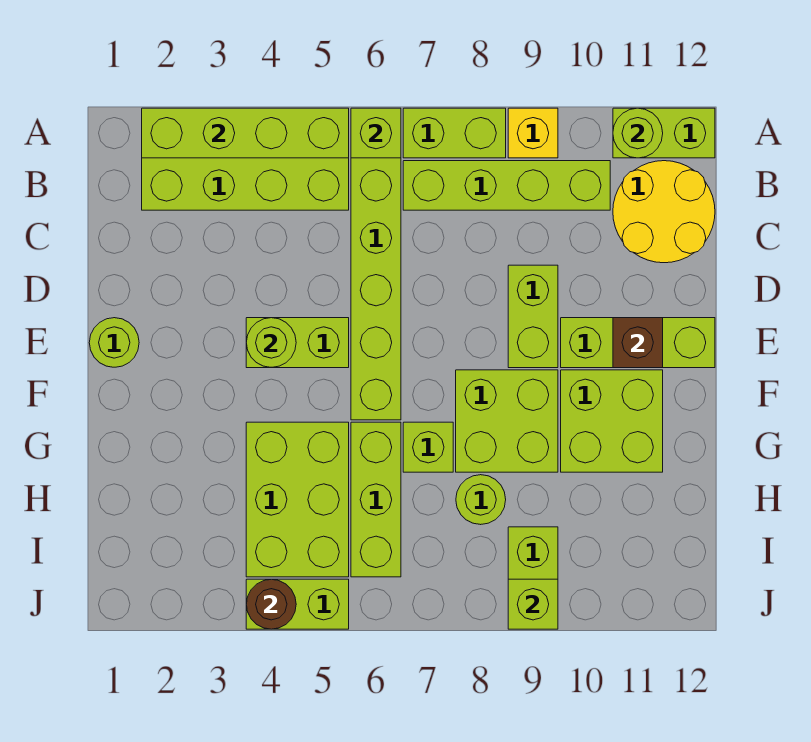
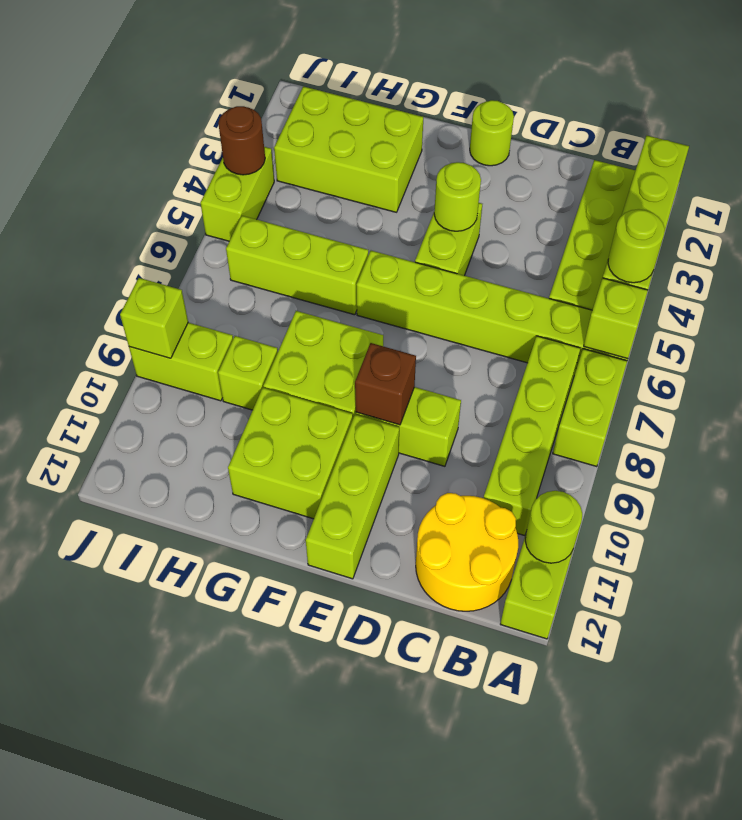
yellow brick A9 level 1 -> none
brown brick E11 level 2 -> brown brick E9 level 2
lime brick G4:I5 level 1 -> lime brick G2:I3 level 1
lime brick G7 level 1 -> lime brick H9 level 1
lime round brick H8 level 1 -> lime round brick A5 level 3

